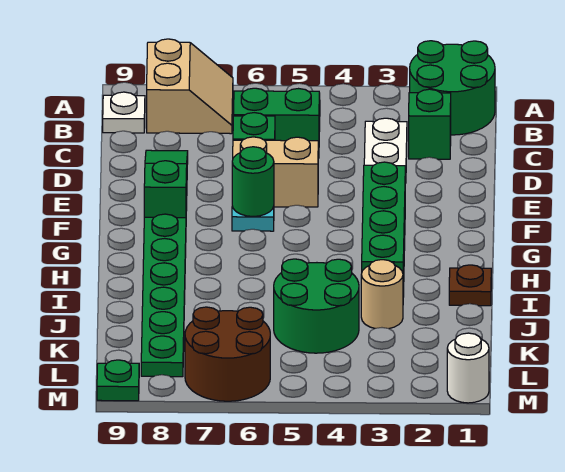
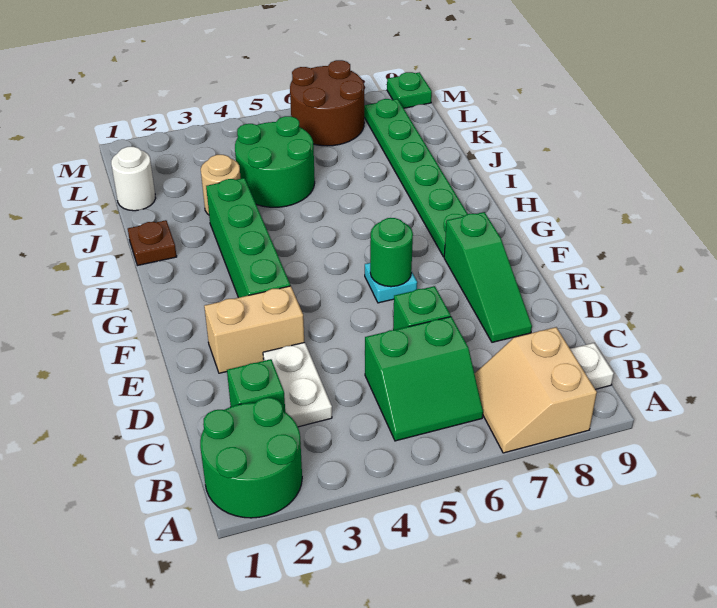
tan brick E5:E6 level 1 -> tan brick E2:E3 level 1
white round brick M1 level 1 -> white round brick K1 level 1

